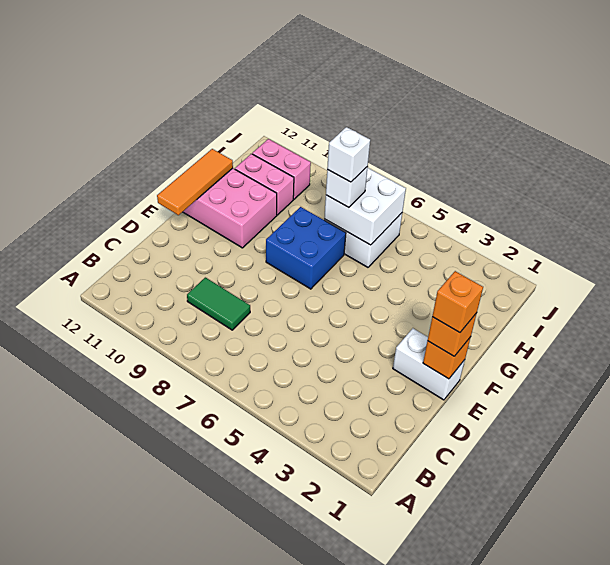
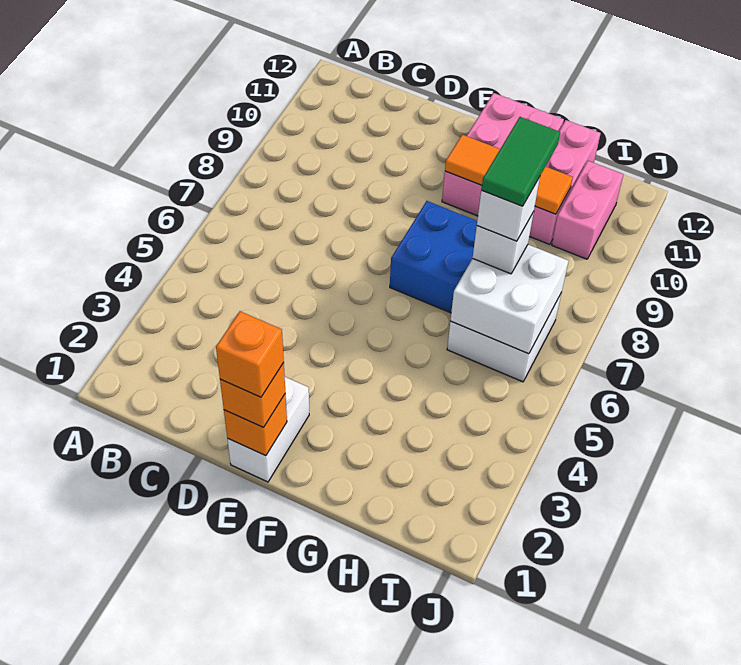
green tile C8:C9 level 1 -> green tile H7:H8 level 5
orange tile E12:G12 level 2 -> orange tile F10:H10 level 2
pink brick H10:H11 level 1 -> pink brick H10:H12 level 1

